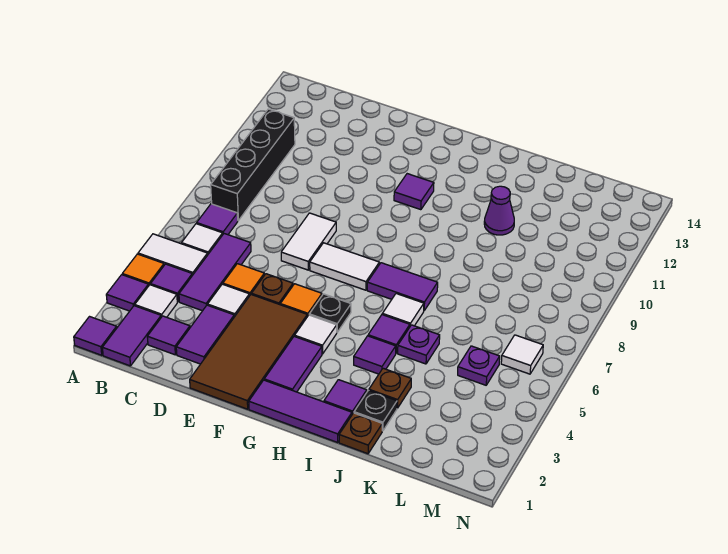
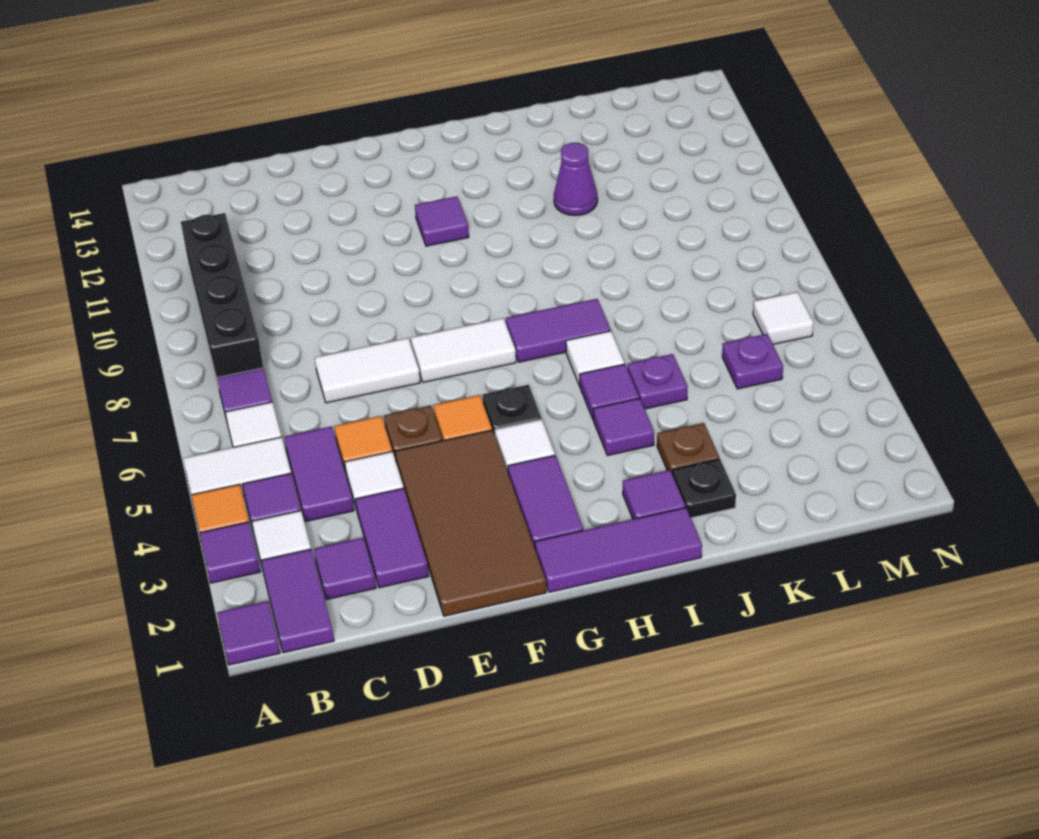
purple tile C4:C6 level 1 -> purple tile C4:C5 level 1
white tile E7:E8 level 1 -> white tile D7:E7 level 1
brown plate J1 level 1 -> none

